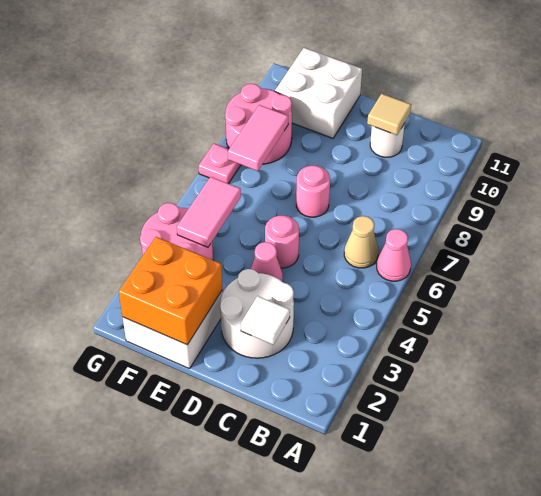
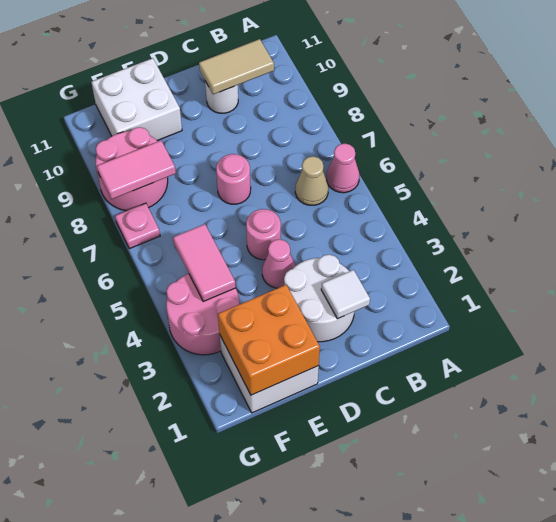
tan tile C10 level 2 -> tan tile B10:C10 level 2
pink tile F7:F8 level 2 -> pink tile F8:G8 level 2

